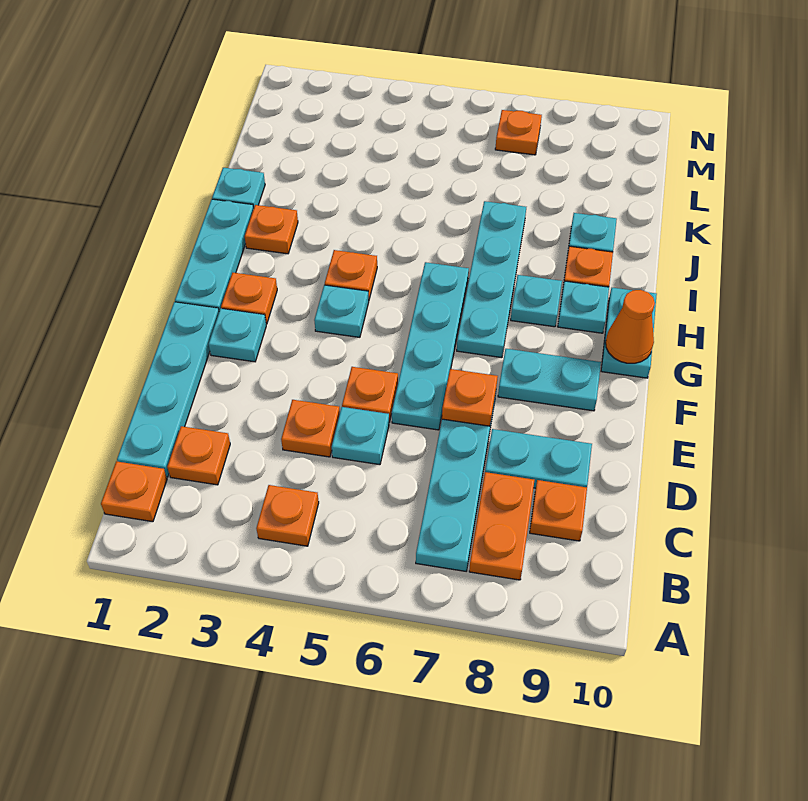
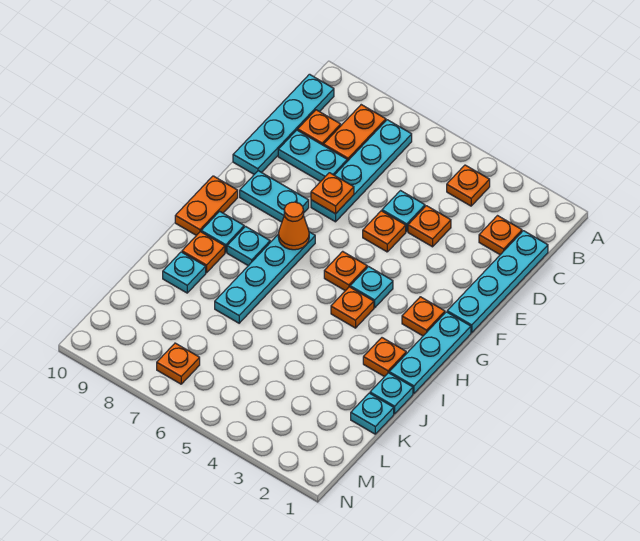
orange plate B1 level 1 -> orange plate G5 level 1
cyan plate E6:H6 level 1 -> cyan plate B10:E10 level 1
cyan plate F2 level 1 -> cyan plate K1 level 1
cyan plate G10:H10 level 1 -> orange plate G10:H10 level 1
orange cone G10 level 2 -> orange cone G7 level 2

